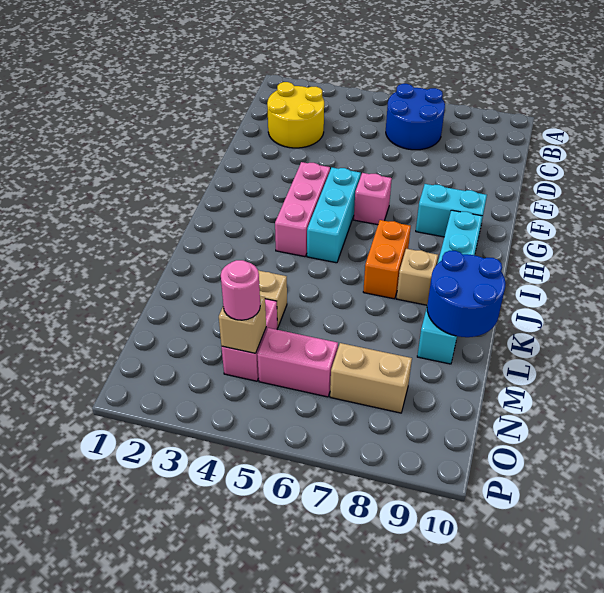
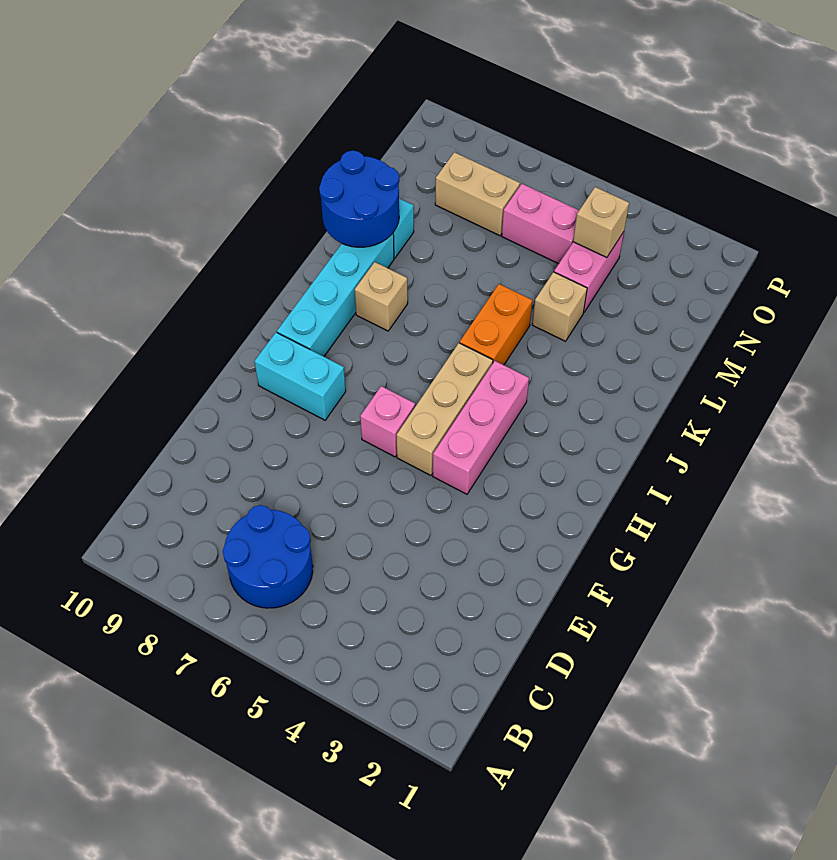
yellow round brick C2:D3 level 1 -> none
cyan brick G5:I5 level 1 -> tan brick G5:I5 level 1
orange brick I7:J7 level 1 -> orange brick J5:K5 level 1
pink round brick N4 level 3 -> none

